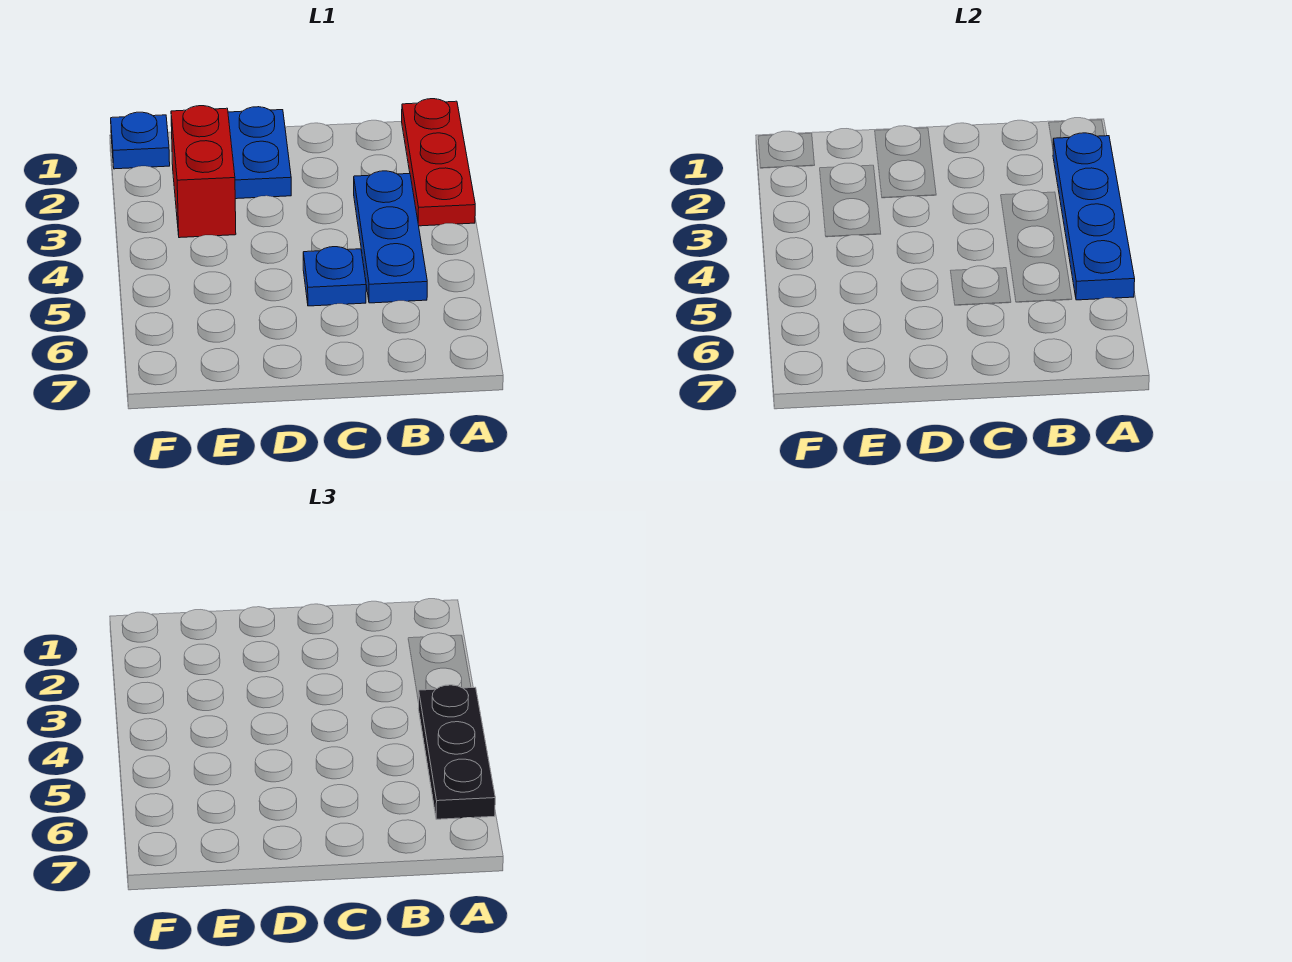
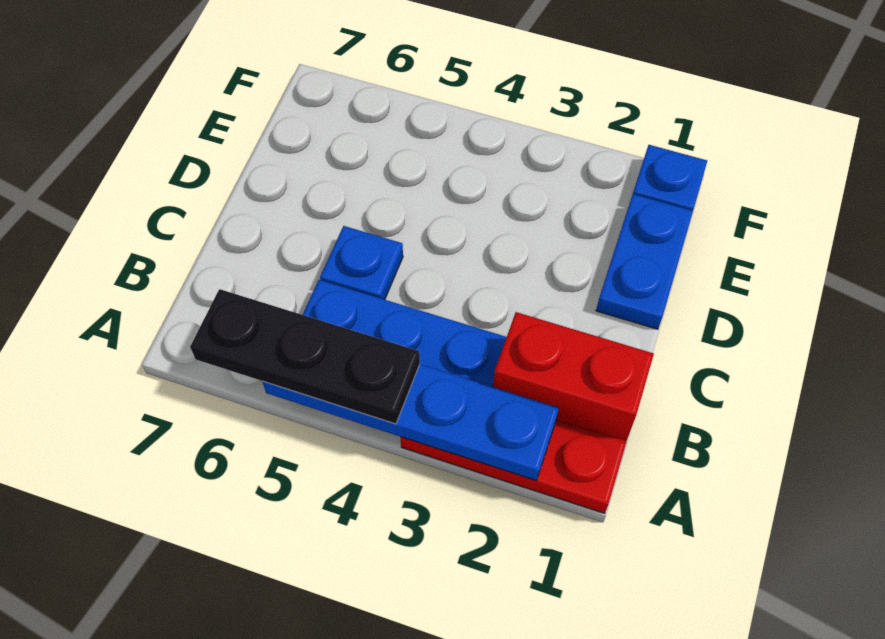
blue plate D1:D2 level 1 -> blue plate D1:E1 level 1
red brick E2:E3 level 1 -> red brick B1:B2 level 1

